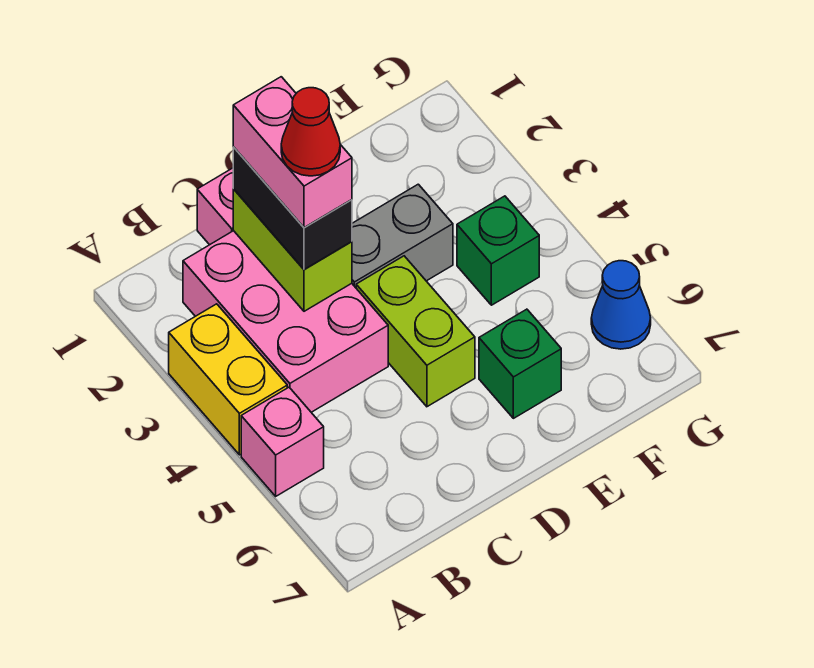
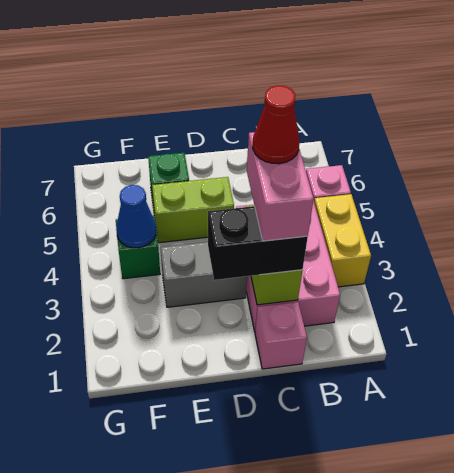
black brick C2:C3 level 3 -> black brick C2:D2 level 3
lime brick D4:D5 level 1 -> lime brick D5:E5 level 1
blue cone G6 level 1 -> blue cone F4 level 2

